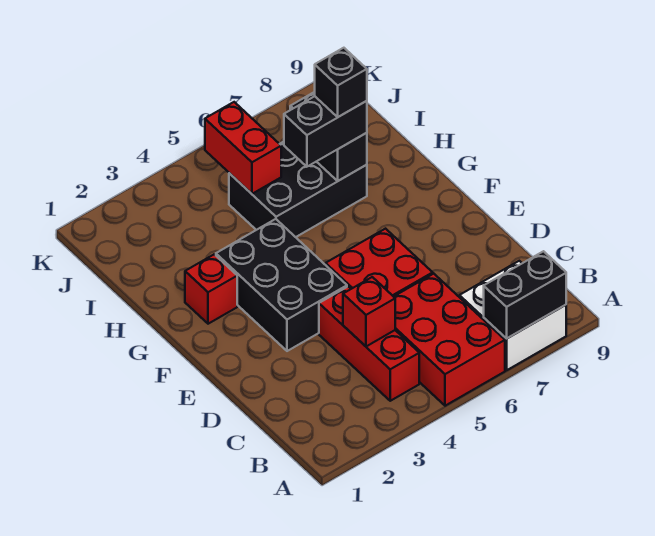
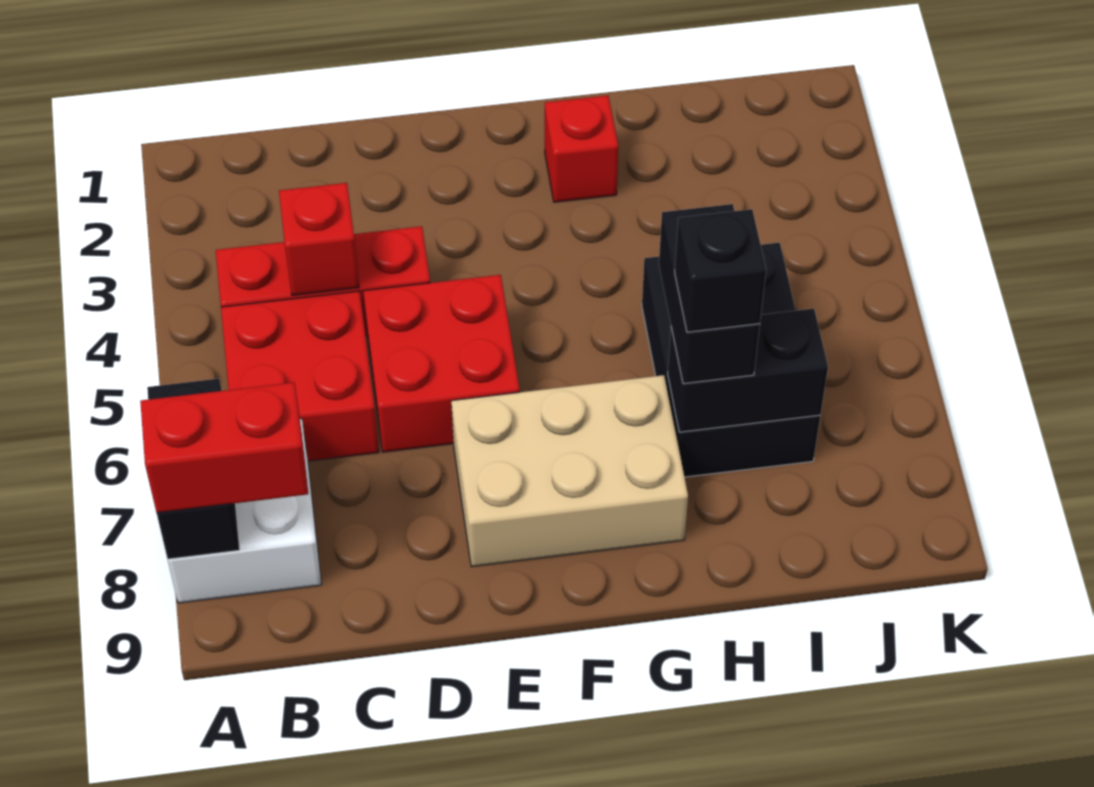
red brick A5:C6 level 1 -> red brick B5:C6 level 1
black brick E3:G4 level 1 -> none
none -> tan brick E7:G8 level 1
red brick I5:J5 level 2 -> red brick A8:B8 level 3

